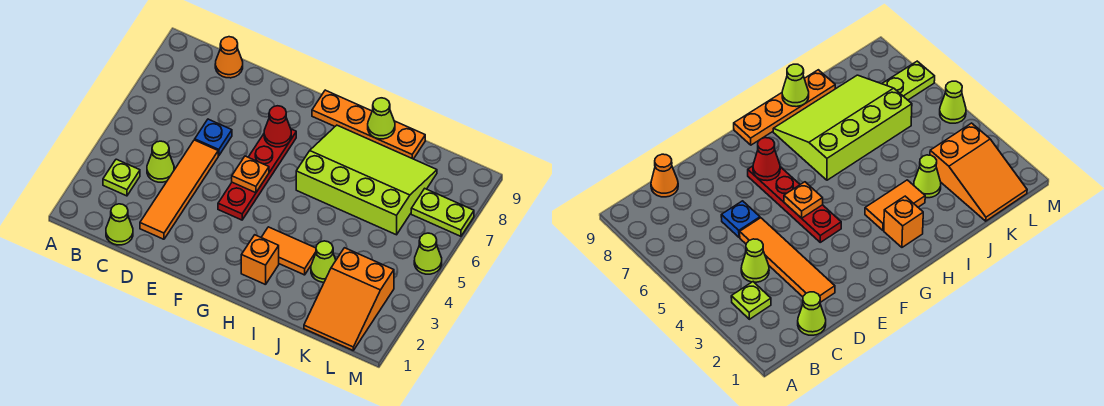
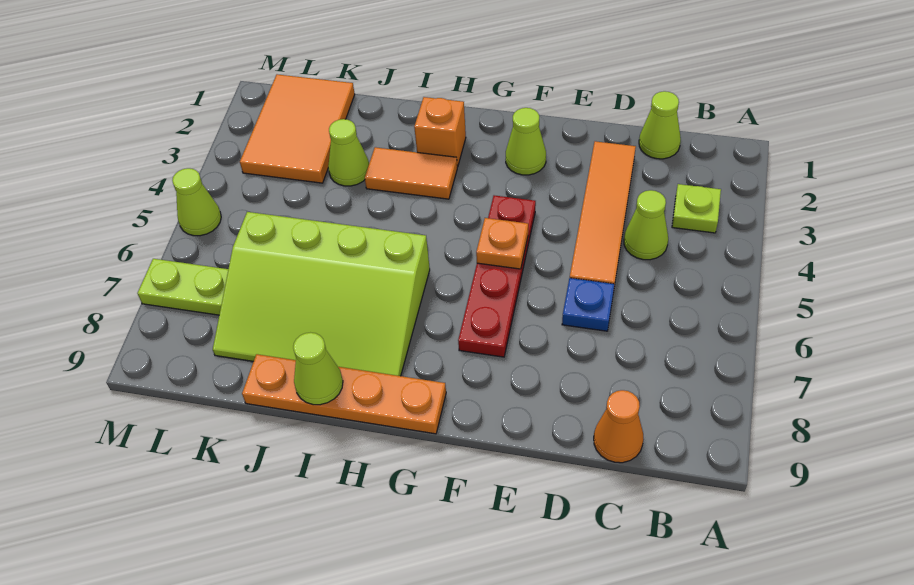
none -> lime cone F2 level 1
red cone F7 level 2 -> none
orange slope K1:L3 level 1 top 3 -> orange tile K1:L3 level 1

